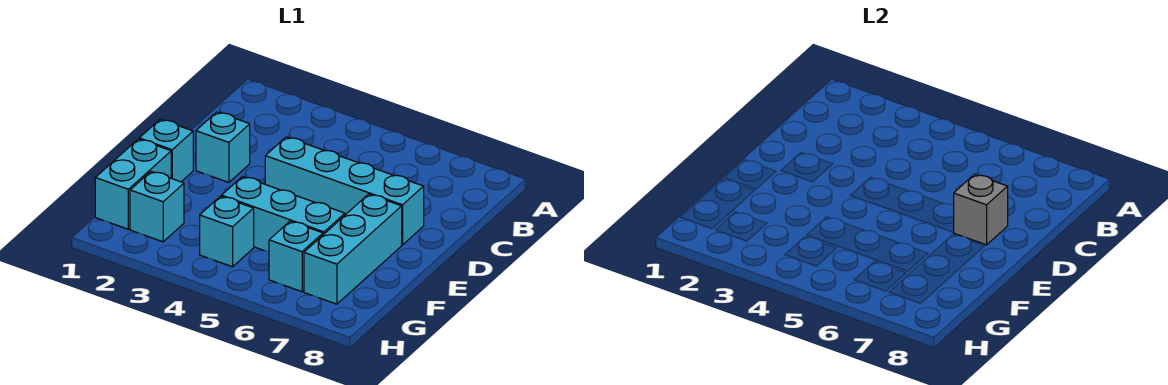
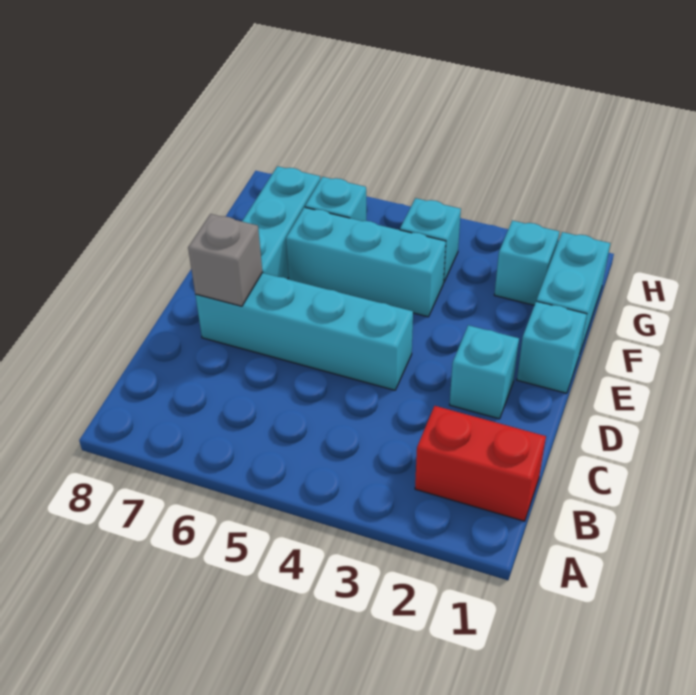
none -> red brick B1:B2 level 1

